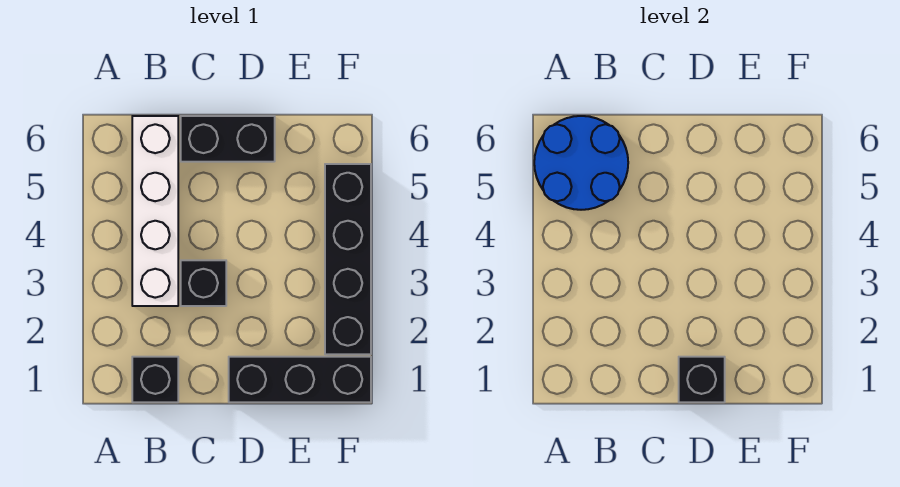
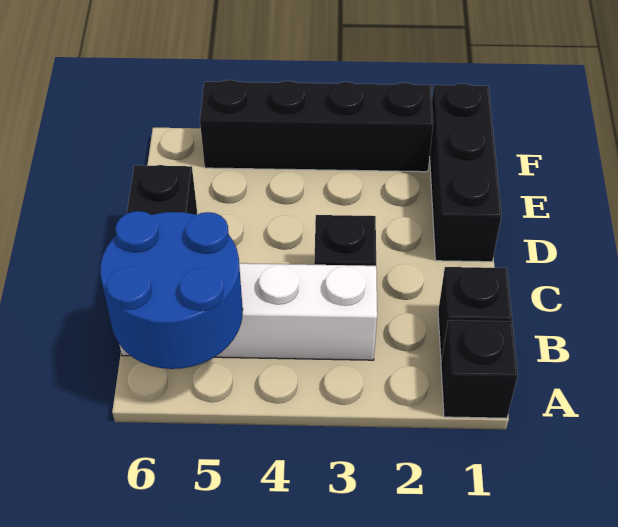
black brick D1 level 2 -> black brick A1 level 1

